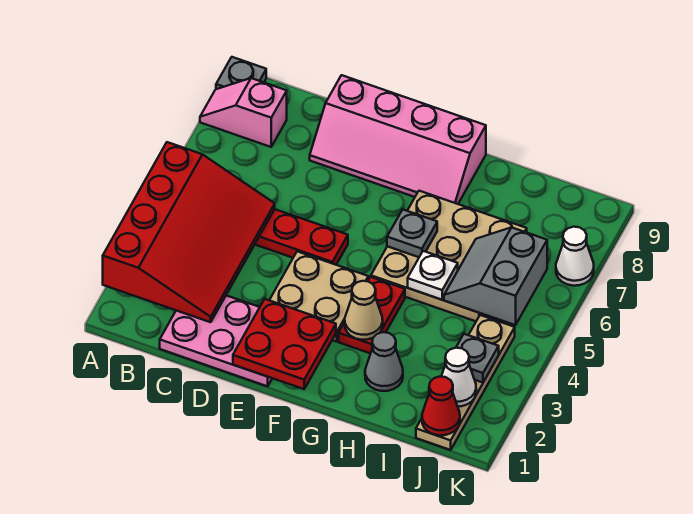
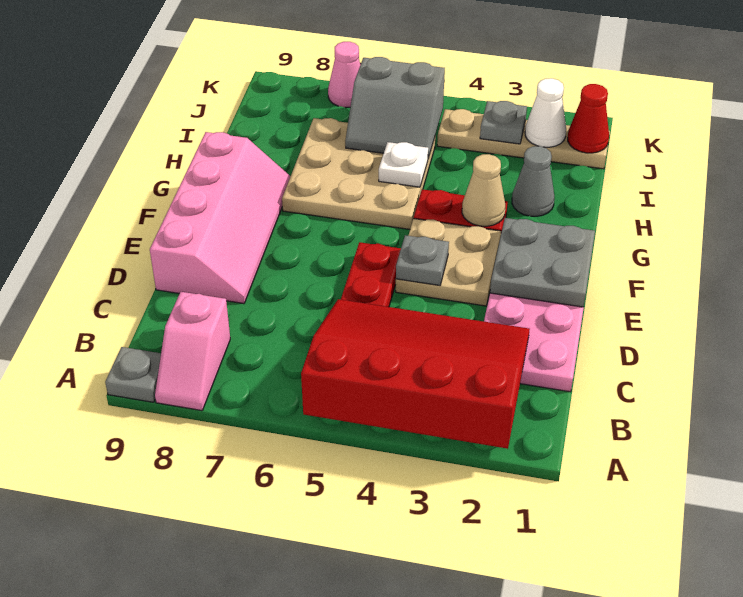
red plate E1:F2 level 2 -> grey plate E1:F2 level 2
grey plate G6 level 2 -> grey plate E4 level 2
white cone K7 level 1 -> pink cone K7 level 1

